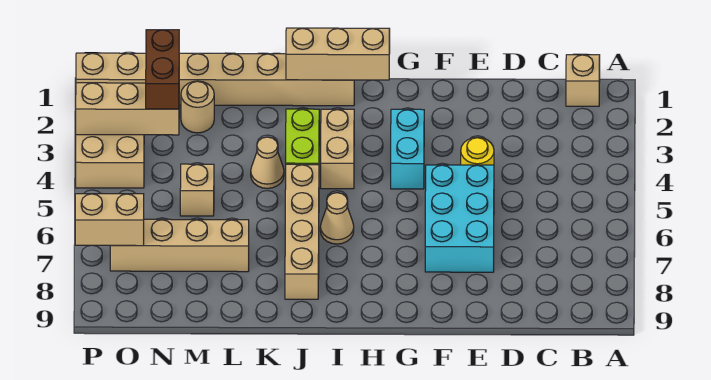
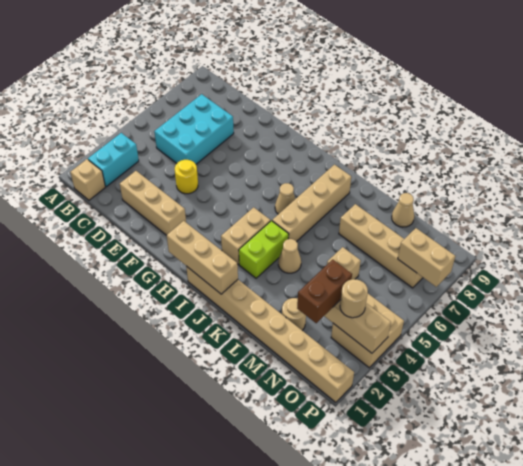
none -> tan brick D2:F2 level 1
cyan brick E5:F7 level 1 -> cyan brick C5:D7 level 1
cyan brick G3:G4 level 1 -> cyan brick B2:B3 level 1
none -> tan cone M9 level 1
none -> tan round brick O3 level 3

